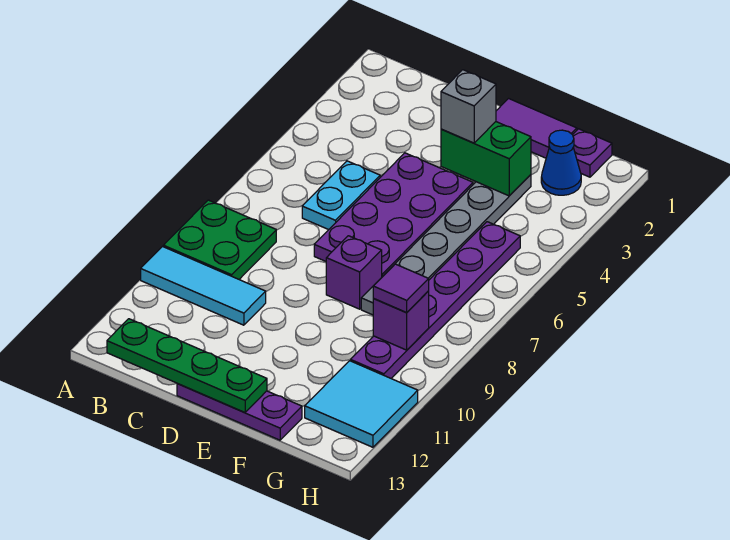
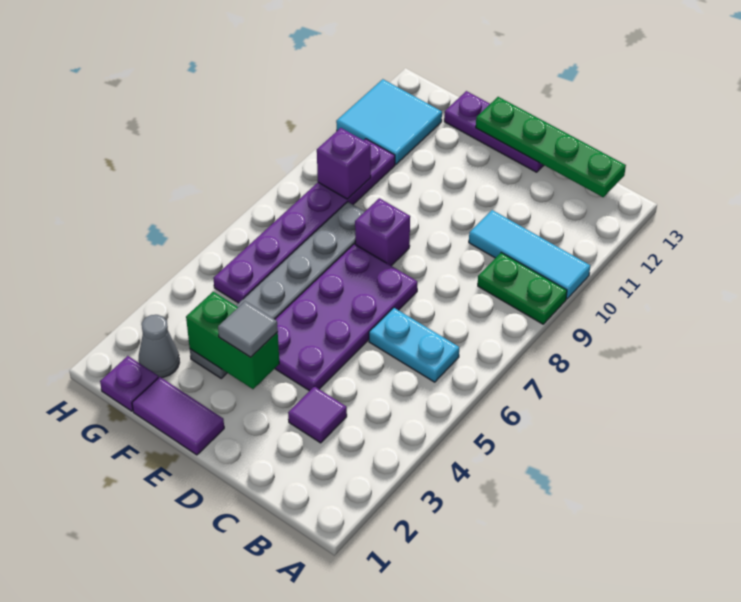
green plate A8:B9 level 1 -> green plate A9:B9 level 1
cyan plate C5:C6 level 1 -> cyan plate B6:C6 level 1
grey brick E3 level 3 -> grey tile E3 level 3
blue cone G2 level 1 -> grey cone G2 level 1
purple tile G9 level 3 -> purple tile C3 level 1

